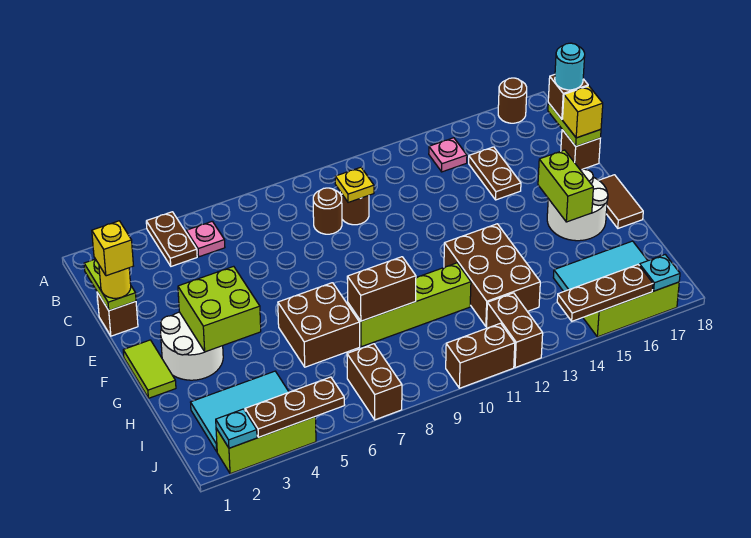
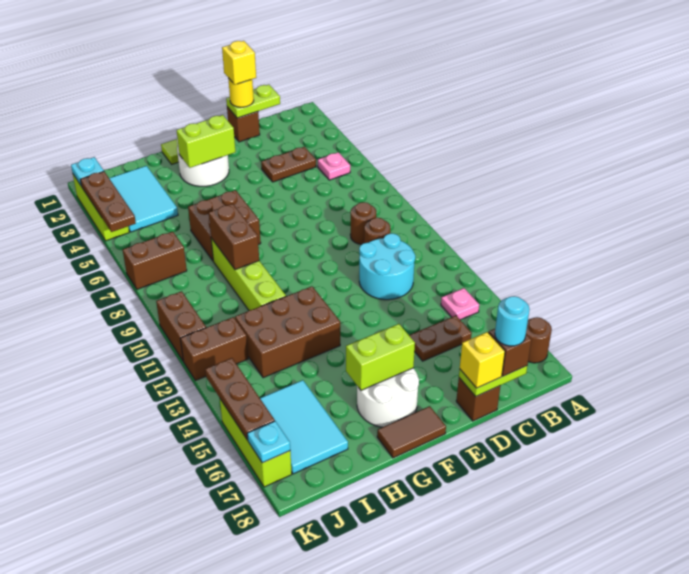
brown plate A4:B4 level 1 -> brown plate C4:D4 level 1
yellow plate C10 level 2 -> none
none -> cyan round brick C11:D12 level 1
lime brick F3:G4 level 2 -> lime brick F3:G3 level 2

